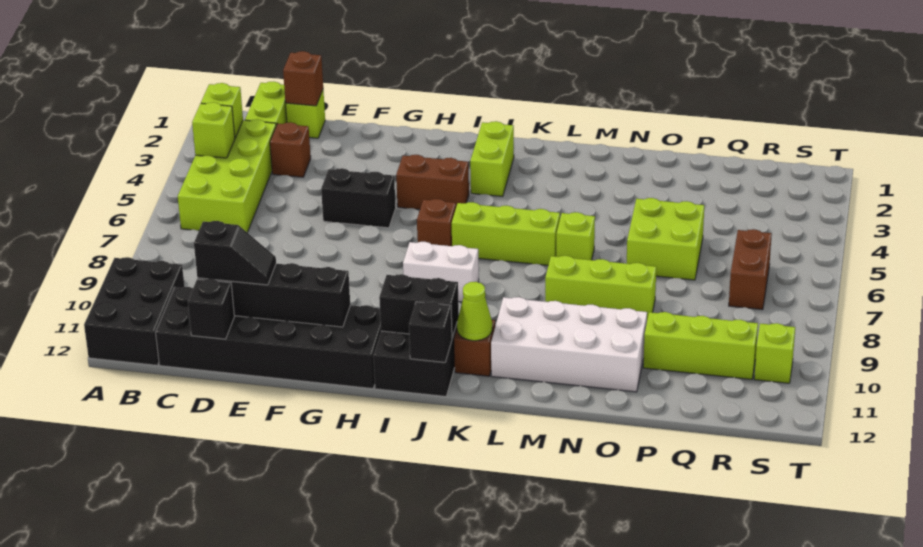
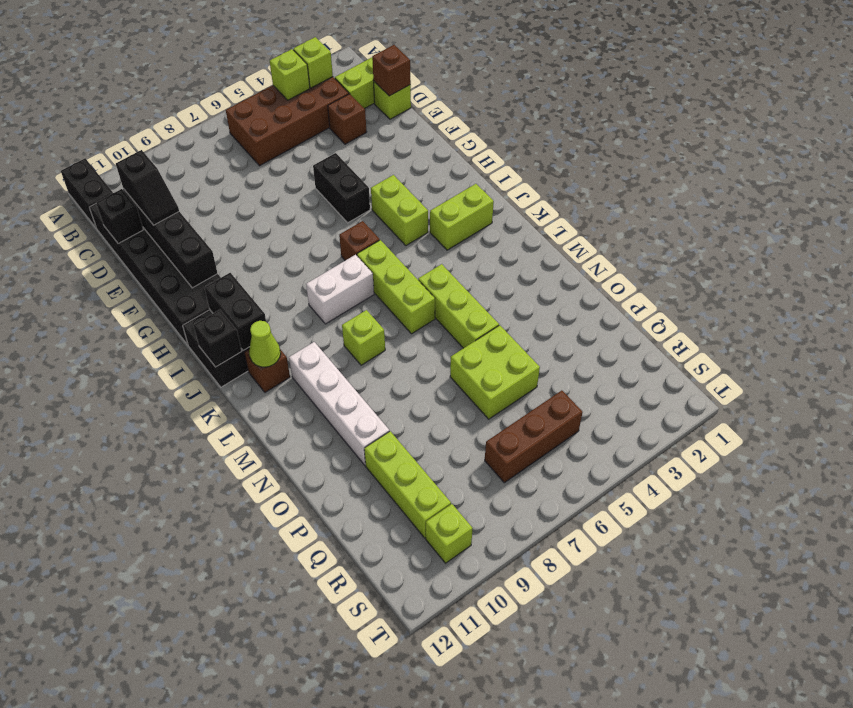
black brick A10:B12 level 1 -> black brick A12:B12 level 1
lime brick B3:C6 level 1 -> brown brick B3:C6 level 1
brown brick H4:I4 level 1 -> lime brick H4:I4 level 1
white brick I8:J8 level 1 -> white brick J7:J8 level 1
white brick L10:O11 level 1 -> white brick L10:O10 level 1
lime brick M6 level 1 -> lime brick L8 level 1
lime brick M8:O8 level 1 -> lime brick L5:N5 level 1
brown brick R6:R7 level 1 -> brown brick R5:R7 level 1

